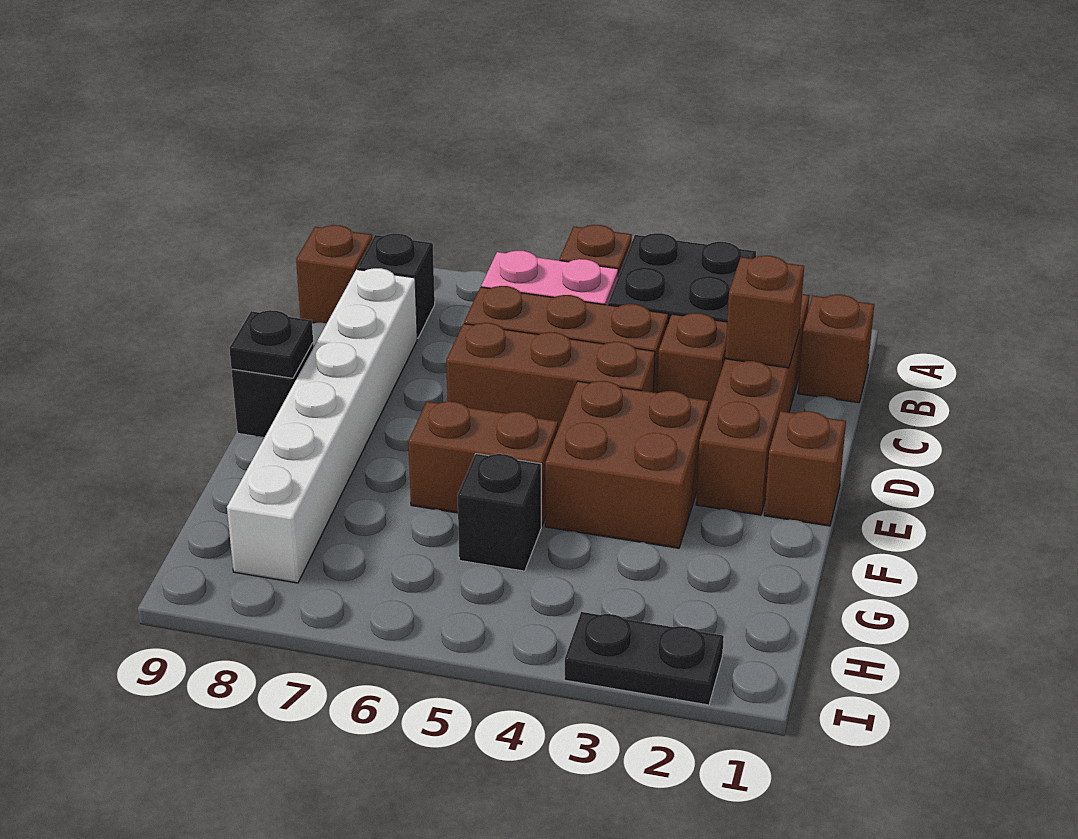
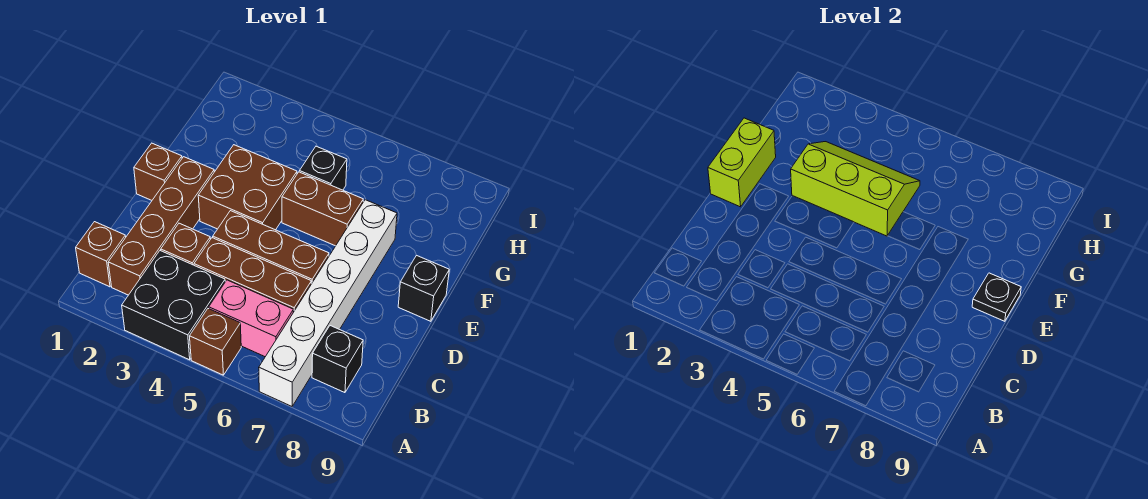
brown brick B9 level 1 -> none
brown brick C2 level 2 -> none
white brick C8:H8 level 1 -> white brick A7:F7 level 1
none -> lime brick E1:F1 level 2
none -> lime slope F3:G5 level 2 top F
black plate I2:I3 level 1 -> none

